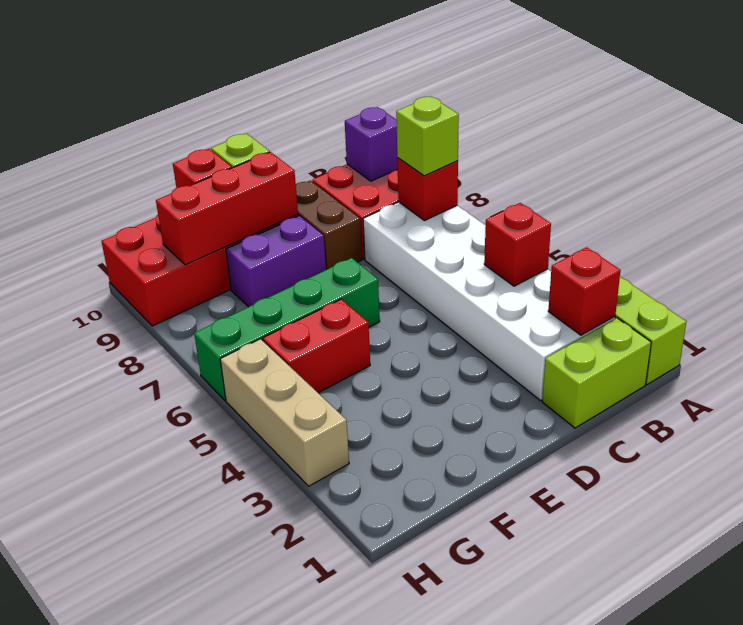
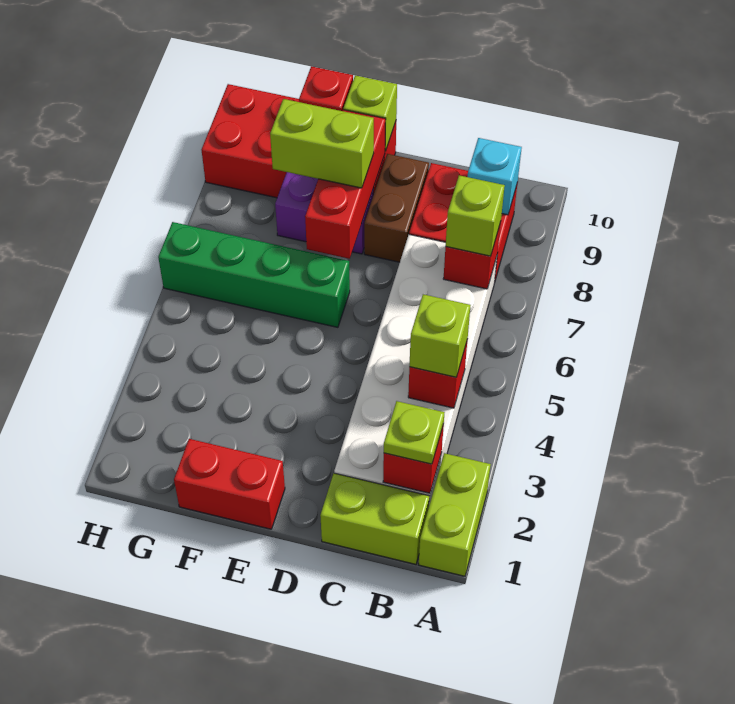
none -> lime plate B2 level 3
none -> lime brick B4 level 3
purple brick B9 level 2 -> cyan brick B9 level 2
none -> lime brick E8:F8 level 3
red brick E9:G9 level 2 -> red brick E7:E9 level 2
red brick F5:G5 level 1 -> red brick E1:F1 level 1
tan brick H3:H5 level 1 -> none

